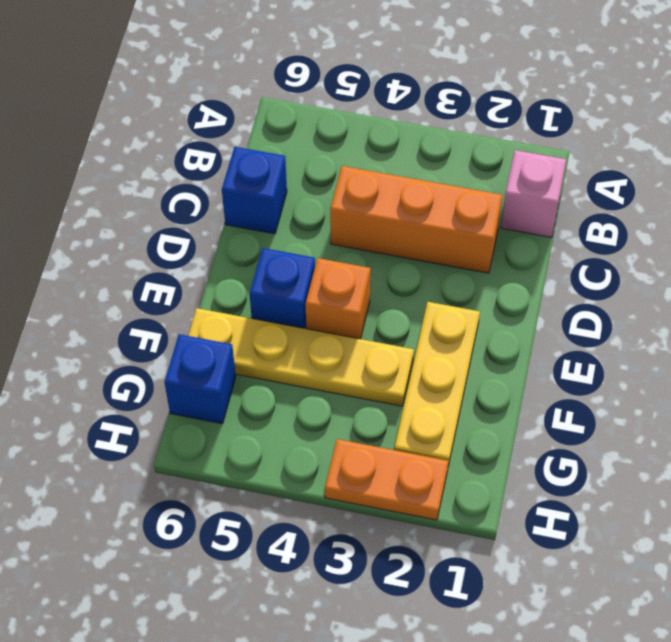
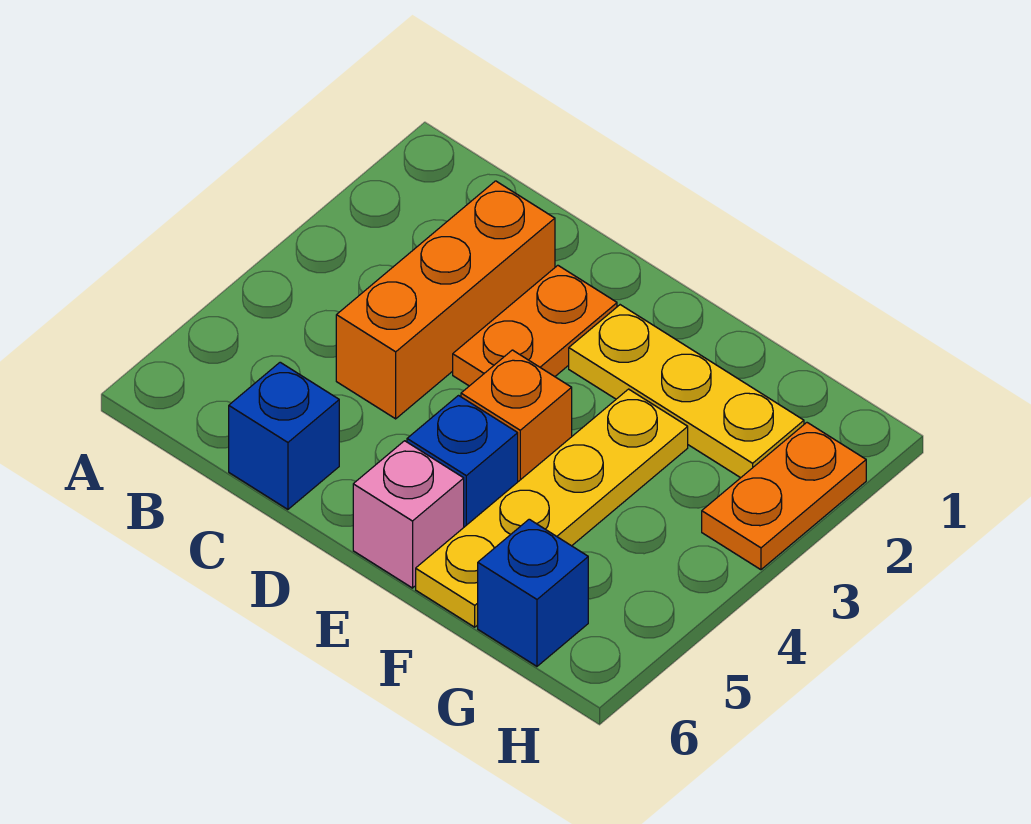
pink brick B1 level 1 -> pink brick E6 level 1
none -> orange plate D2:D3 level 1

